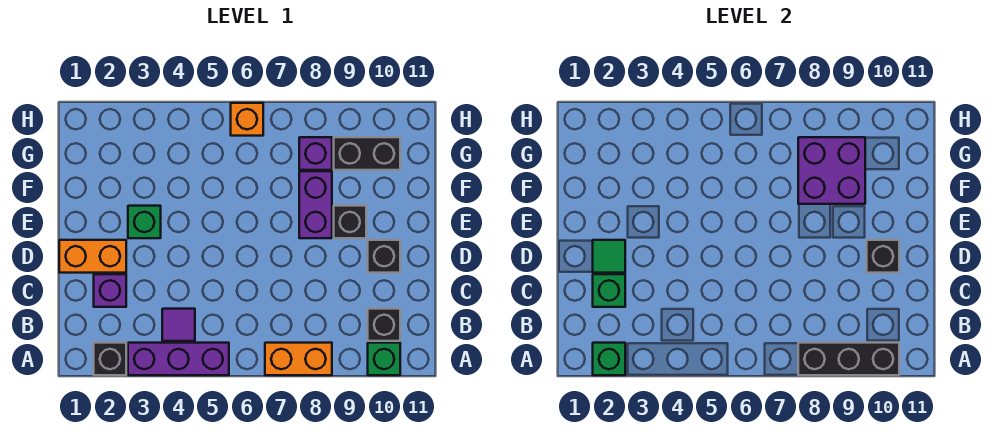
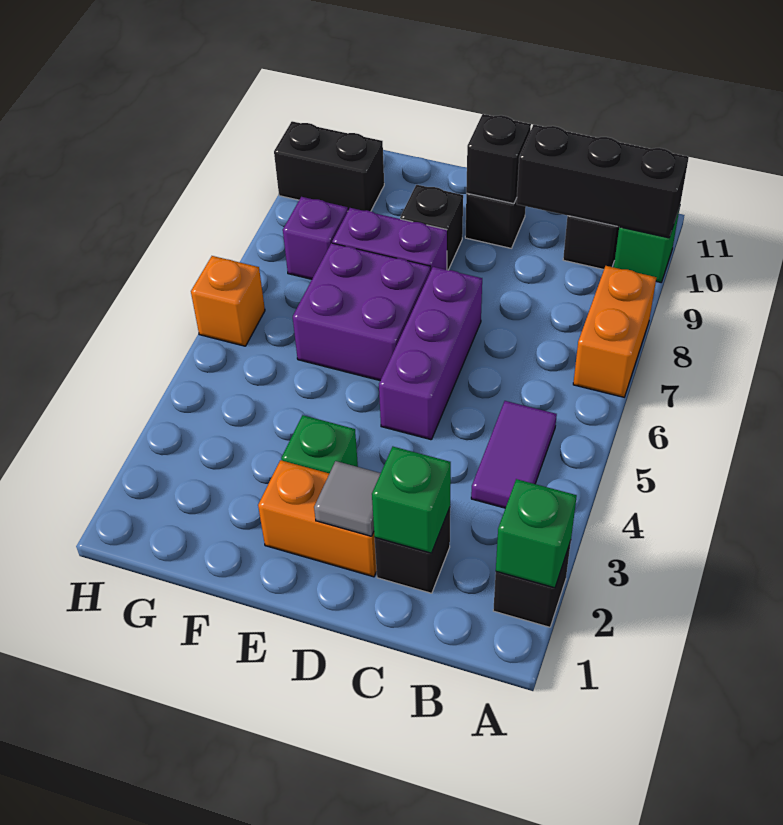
purple brick A3:A5 level 1 -> purple brick D5:D7 level 1
black brick A8:A10 level 2 -> black brick A10:C10 level 2
purple tile B4 level 1 -> purple tile B4:B5 level 1
purple brick C2 level 1 -> black brick C2 level 1
orange brick D1:D2 level 1 -> orange brick D2:E2 level 1
green tile D2 level 2 -> grey tile D2 level 2
purple brick F8:G9 level 2 -> purple brick E6:F7 level 1
black brick G9:G10 level 1 -> black brick G10:H10 level 1

